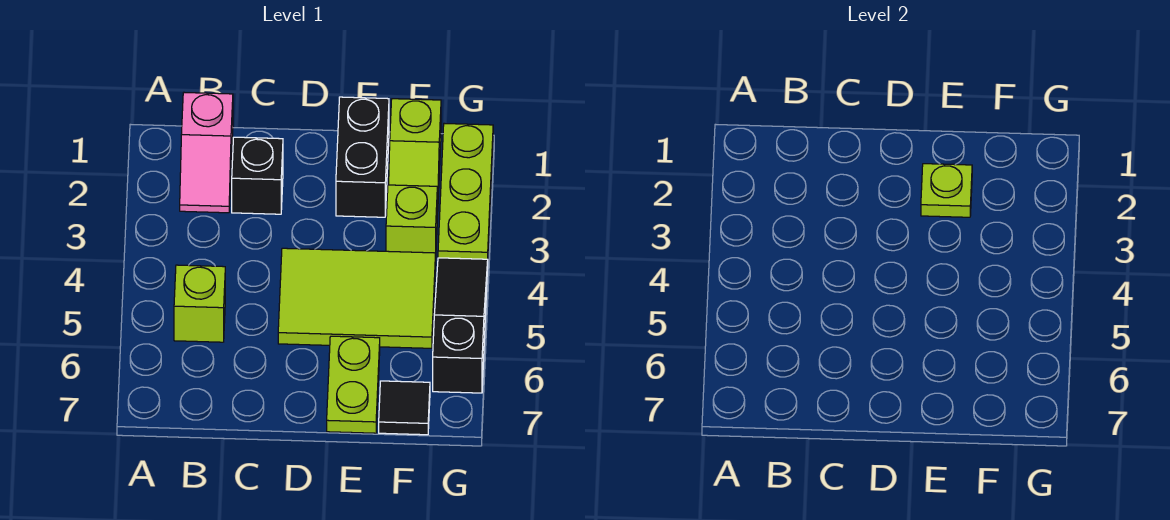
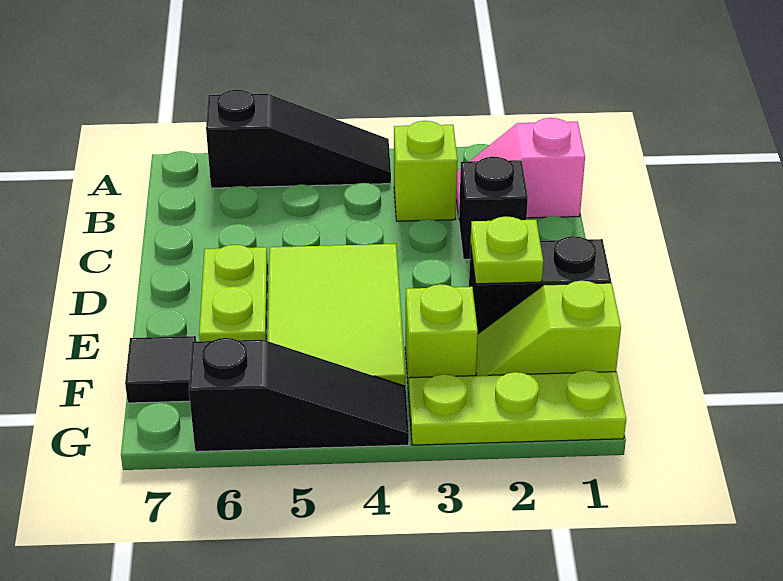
none -> black slope A4:A6 level 1 top 6
lime brick B5 level 1 -> lime brick B3 level 1
lime plate E6:E7 level 1 -> lime plate D6:E6 level 1

